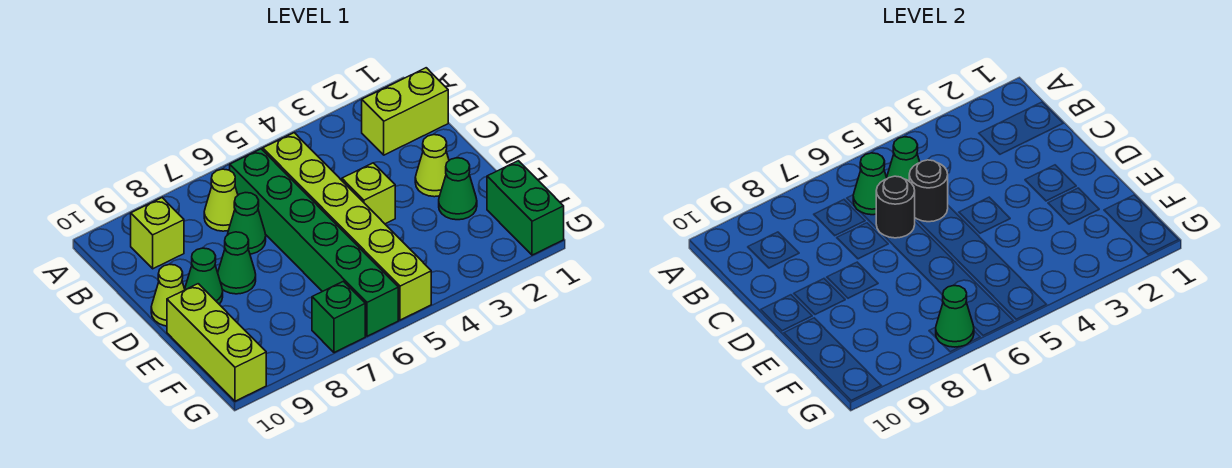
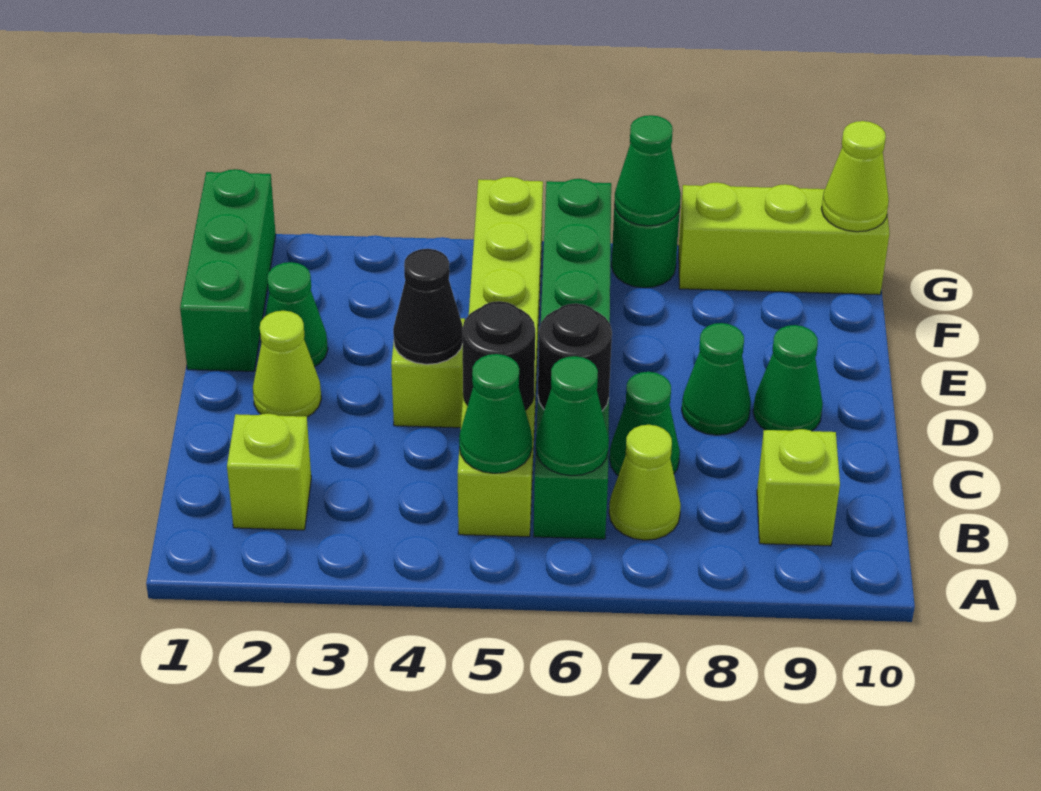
lime brick B1:B2 level 1 -> lime brick B2 level 1
none -> black cone D4 level 2
lime cone D10 level 1 -> lime cone G10 level 2
lime brick E10:G10 level 1 -> lime brick G8:G10 level 1
green brick F1:G1 level 1 -> green brick E1:G1 level 1
green brick G7 level 1 -> green round brick G7 level 1

